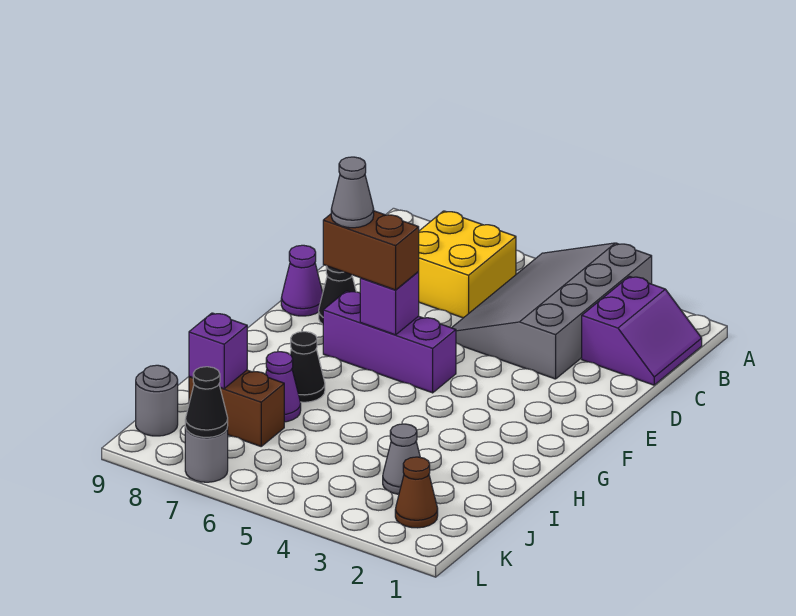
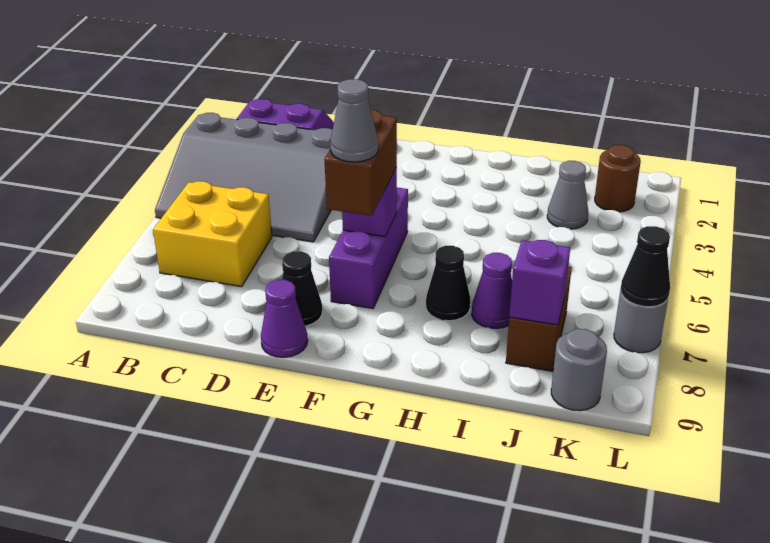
brown cone K2 level 1 -> brown round brick K2 level 1

